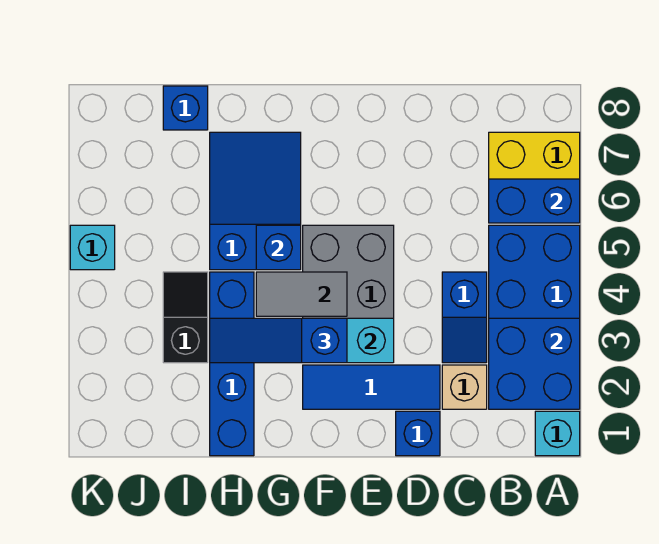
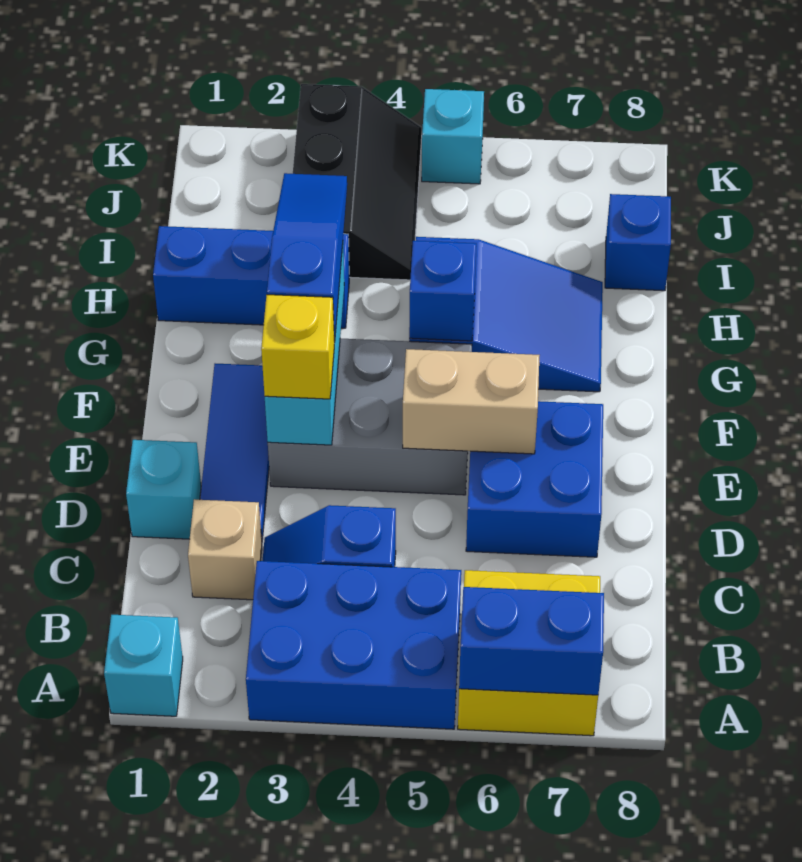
blue brick A2:B3 level 2 -> blue brick D6:E7 level 1
blue brick A6:B6 level 2 -> blue brick A6:A7 level 2
blue brick D1 level 1 -> cyan brick D1 level 1
none -> yellow brick E3 level 3
none -> tan brick E5:E6 level 2
grey tile F4:G4 level 2 -> none
blue brick H1:H4 level 1 -> blue brick H1:H3 level 1
black slope I3:I4 level 1 top 3 -> black slope I3:K4 level 1 top 3

